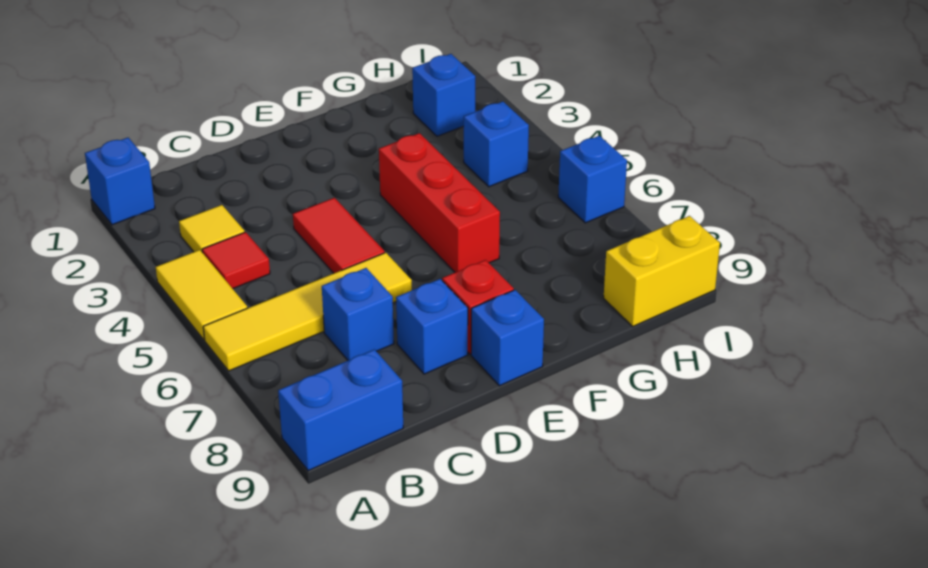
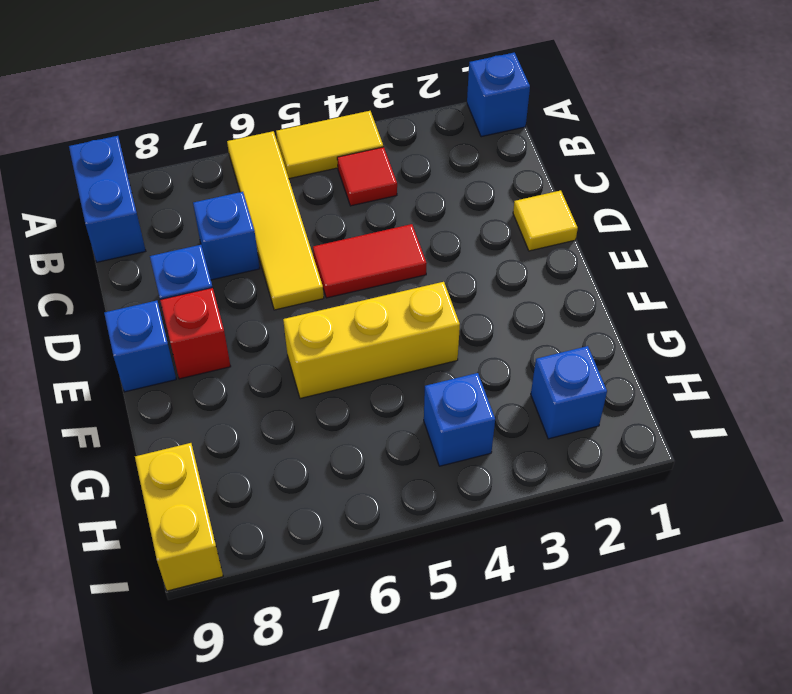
yellow tile B3 level 1 -> yellow tile D1 level 1
red brick F4:F6 level 1 -> yellow brick F4:F6 level 1
blue brick I6 level 1 -> none

